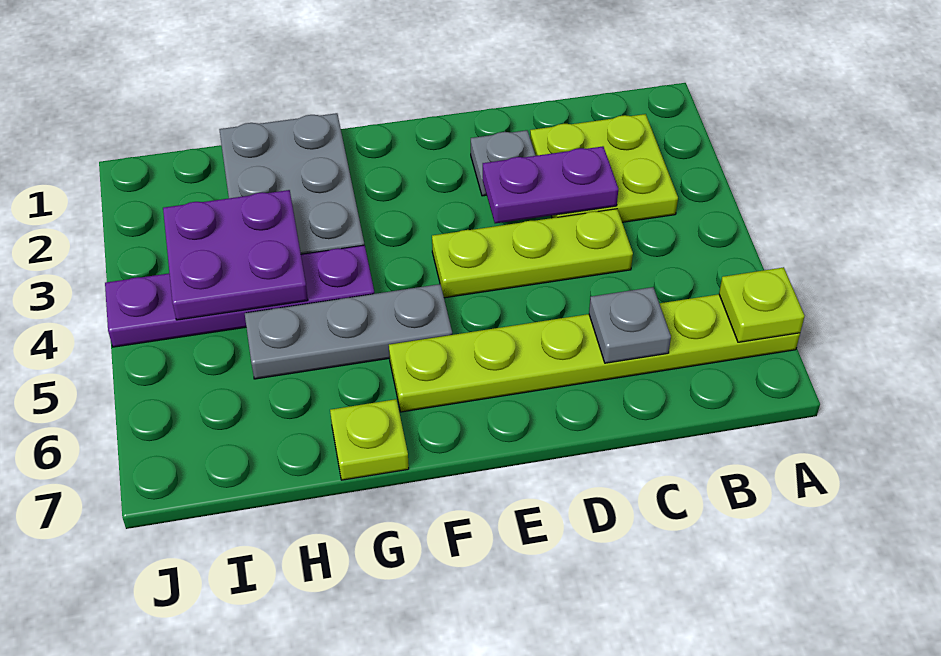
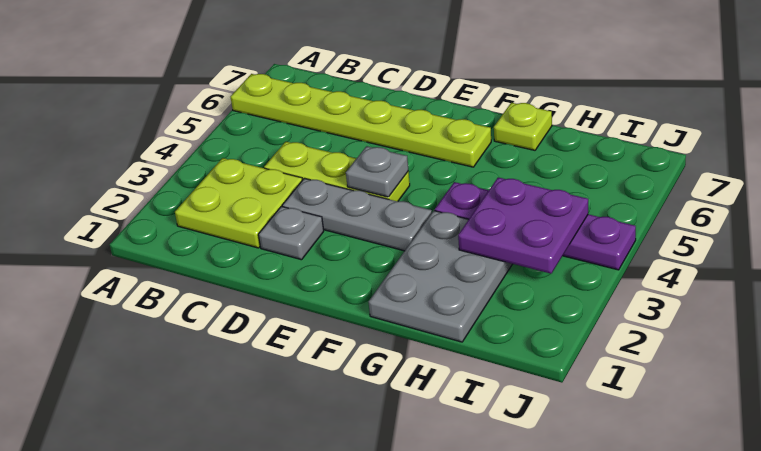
lime plate A6 level 2 -> none
purple plate C3:D3 level 2 -> none
grey plate C6 level 2 -> grey plate E4 level 2
grey plate F5:H5 level 1 -> grey plate D3:F3 level 1

